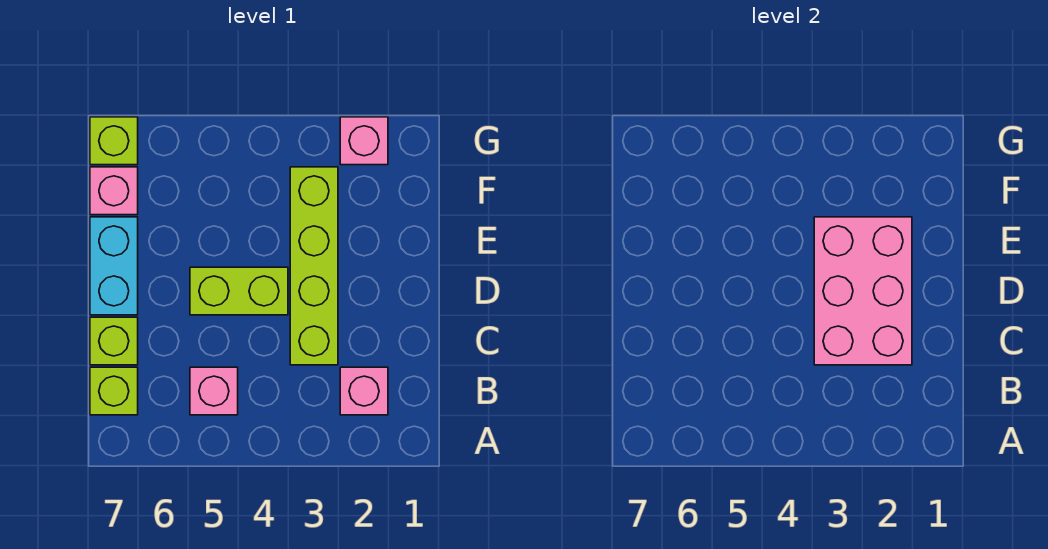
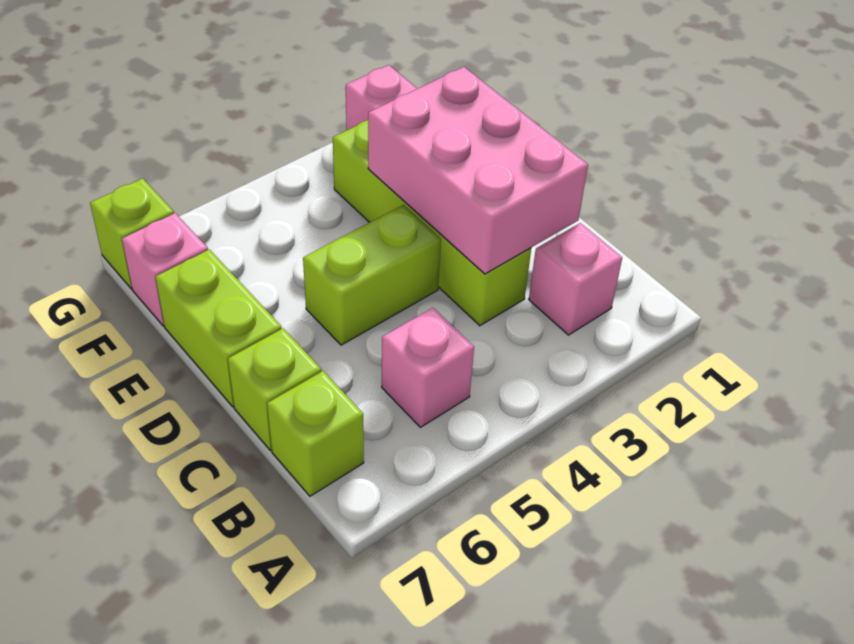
cyan brick D7:E7 level 1 -> lime brick D7:E7 level 1

